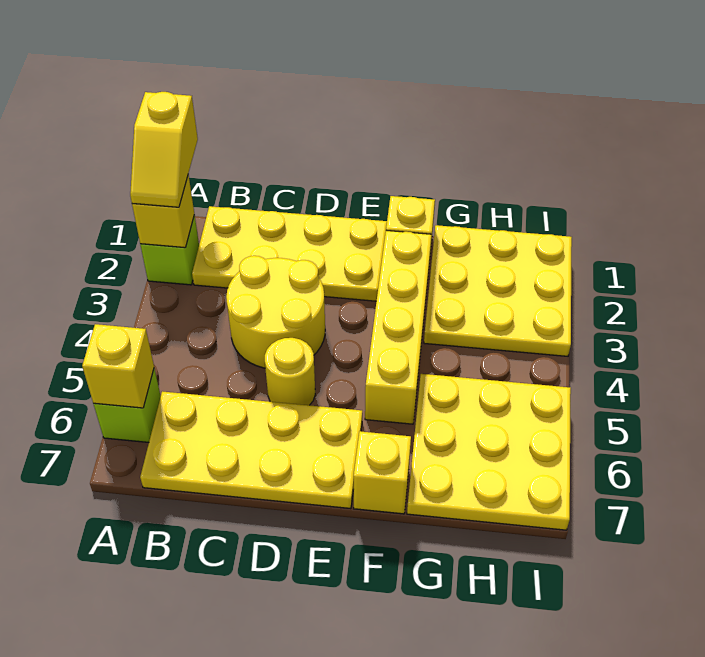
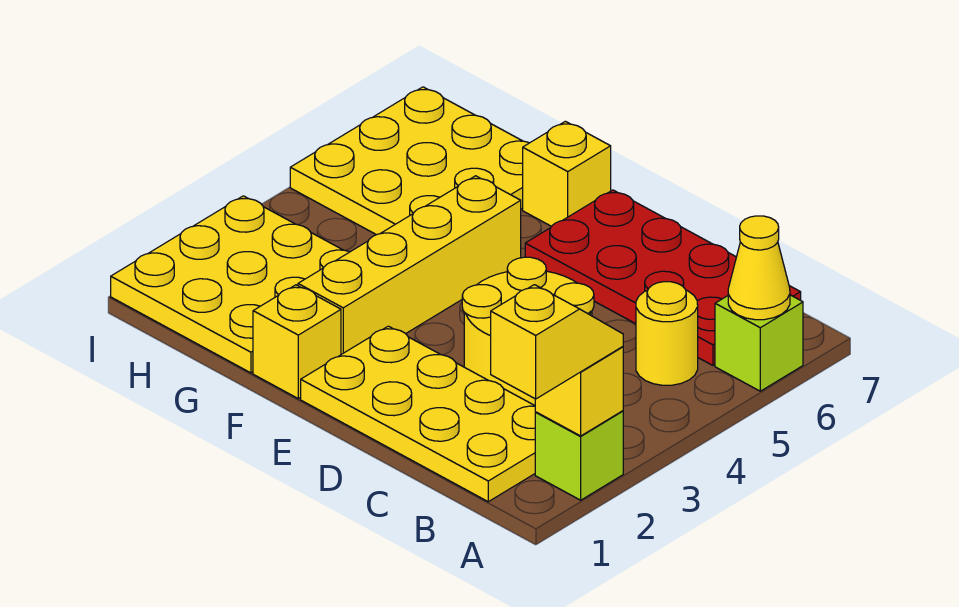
yellow brick A6 level 2 -> yellow cone A6 level 2
yellow plate B6:E7 level 1 -> red plate B6:E7 level 1
yellow round brick D5 level 1 -> yellow round brick B5 level 1

